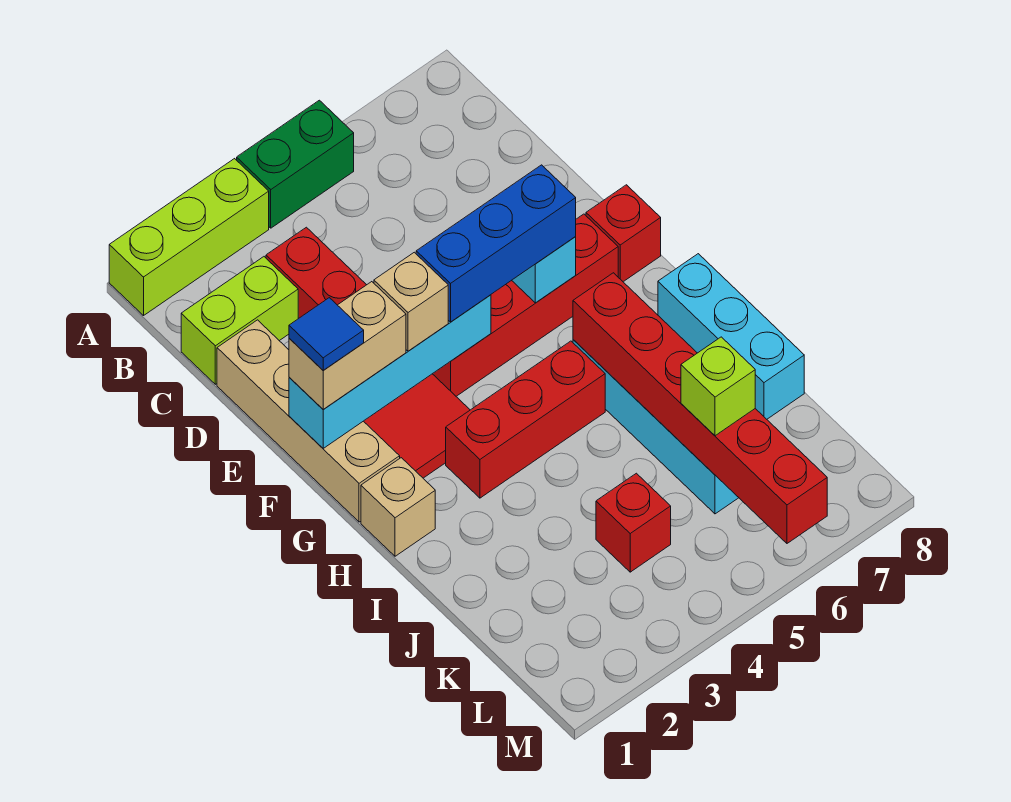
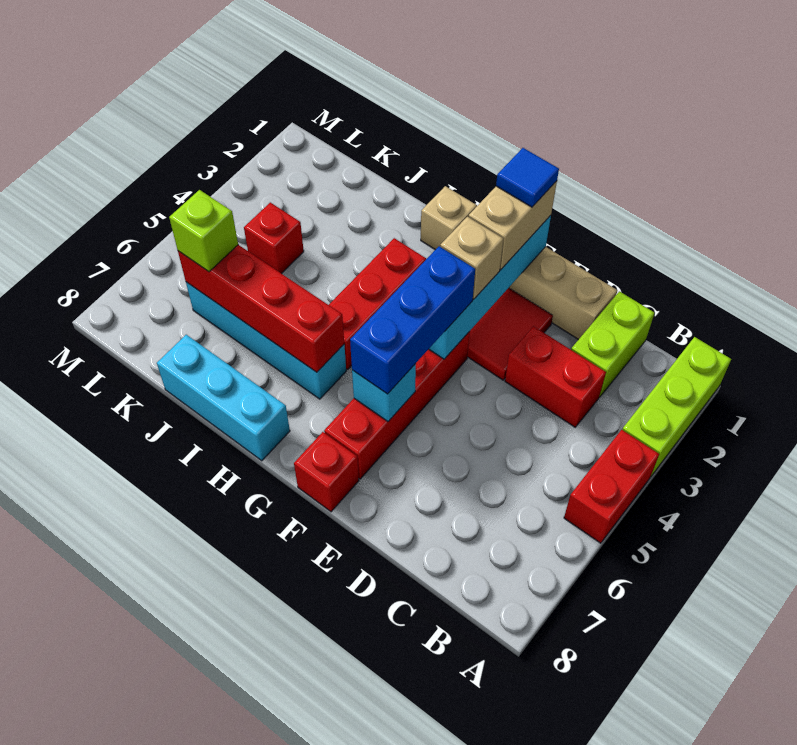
green brick A4:A5 level 1 -> red brick A4:A5 level 1
red brick H6:M6 level 2 -> red brick H6:K6 level 2

